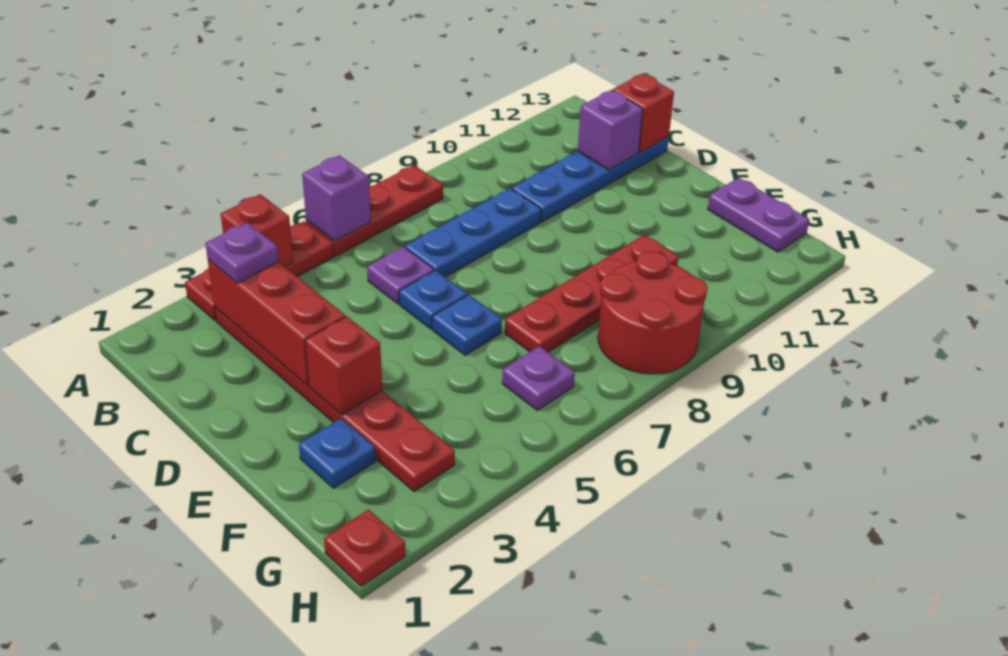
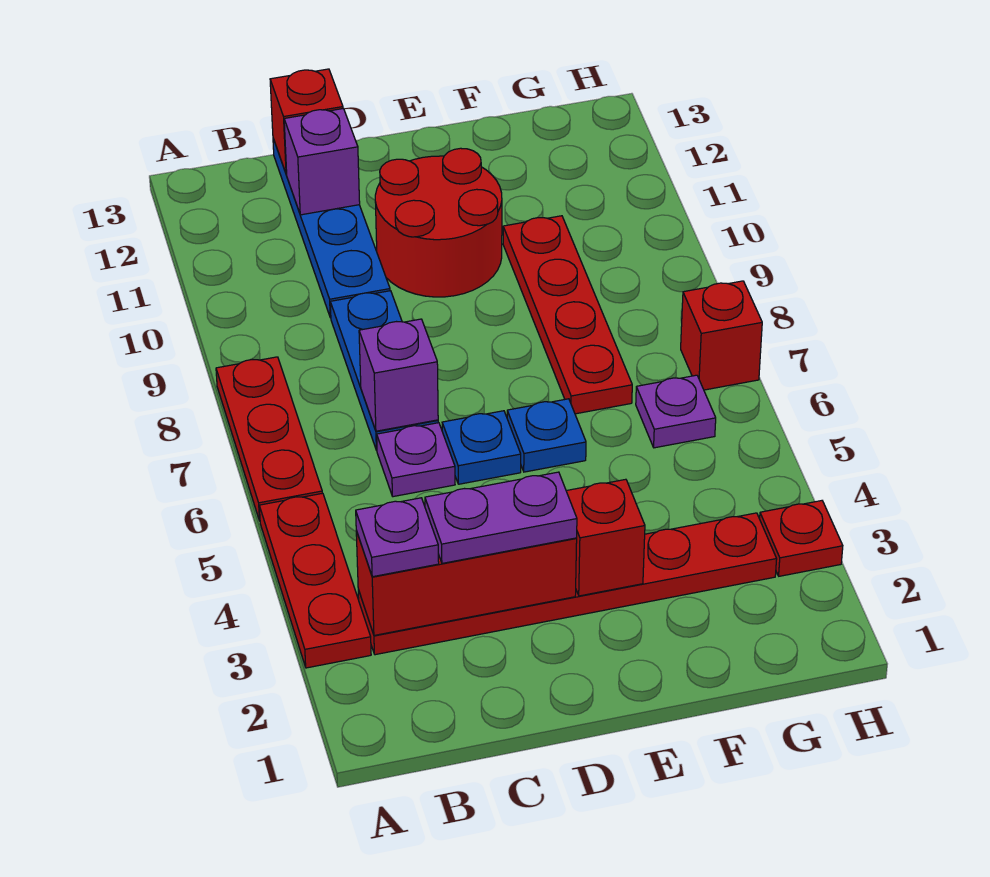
red brick A4 level 2 -> red brick H7 level 1
purple brick A6 level 2 -> purple brick C7 level 2
blue plate F2 level 1 -> none
purple plate F13:G13 level 1 -> purple plate C3:D3 level 3
red round brick G8:H9 level 1 -> red round brick D10:E11 level 1
red plate H1 level 1 -> red plate H3 level 1

